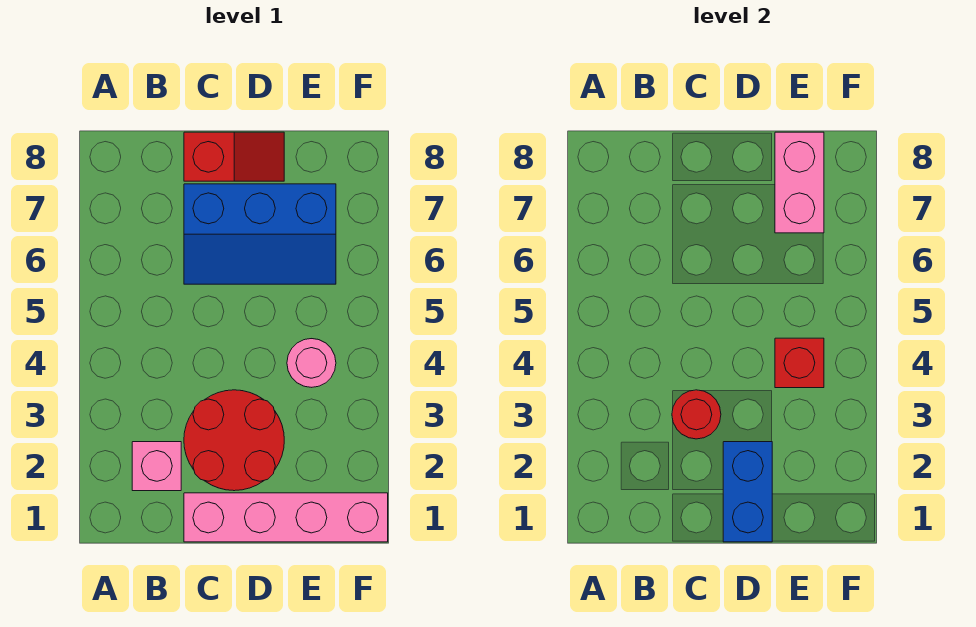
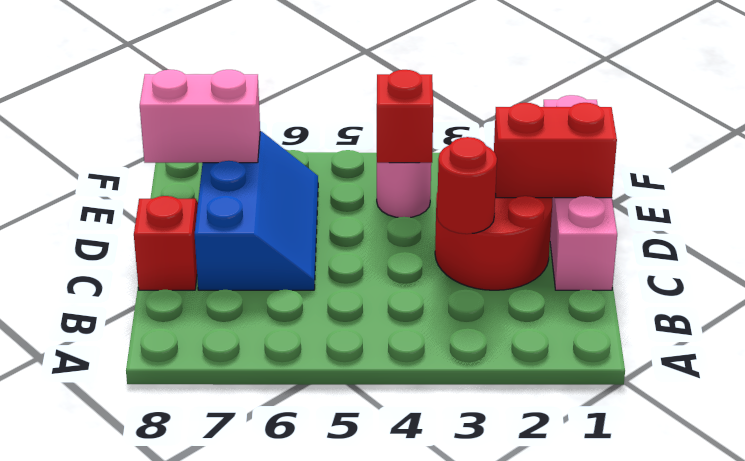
pink brick B2 level 1 -> none
blue brick D1:D2 level 2 -> red brick D1:D2 level 2

